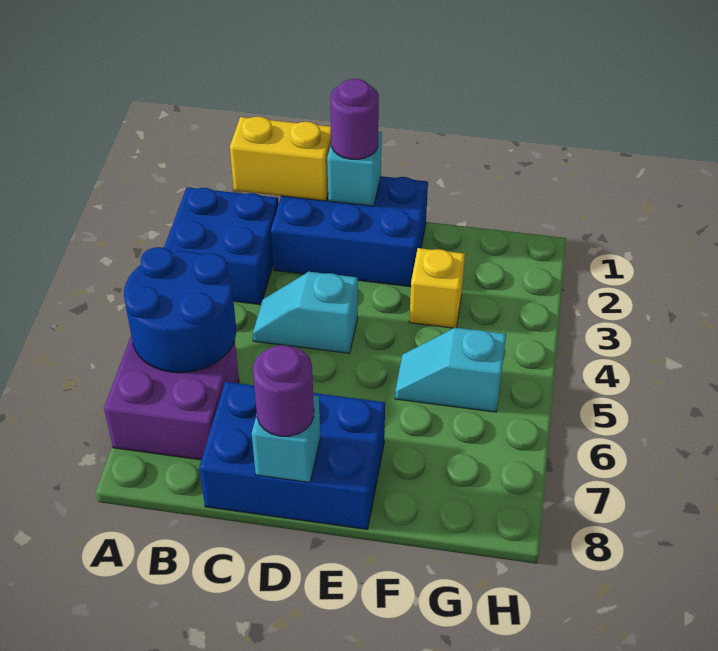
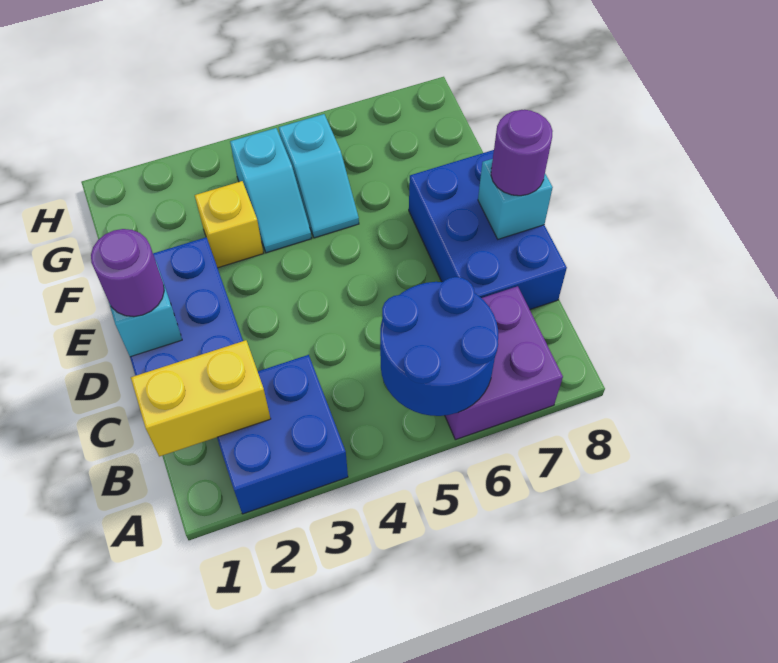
yellow brick B1:C1 level 2 -> yellow brick B1:B2 level 2
cyan slope C4:D4 level 1 top D -> cyan slope F4:G4 level 1 top G

